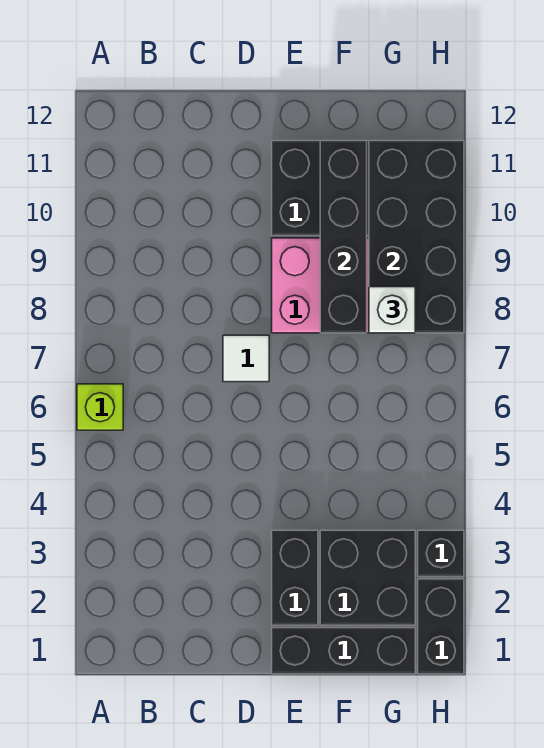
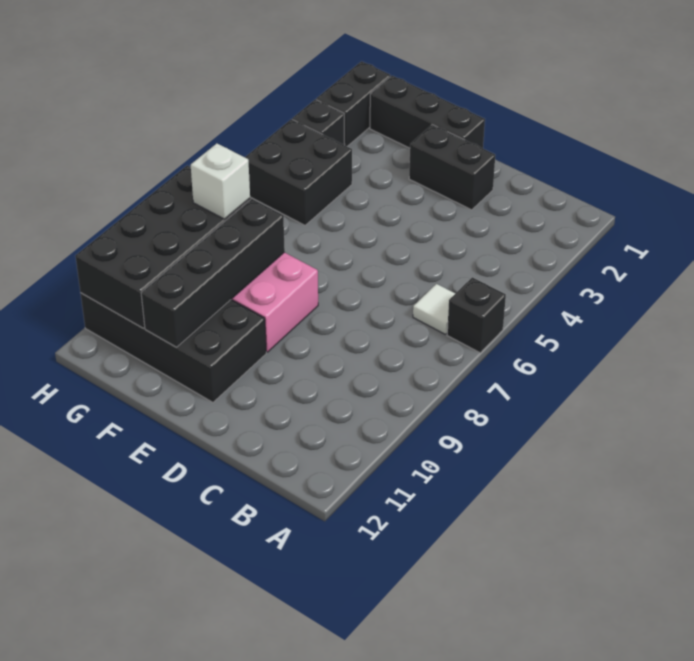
lime brick A6 level 1 -> black brick A6 level 1
white tile D7 level 1 -> white tile B6 level 1
black brick E2:E3 level 1 -> black brick D2:E2 level 1
black brick F2:G3 level 1 -> black brick G4:H5 level 1

